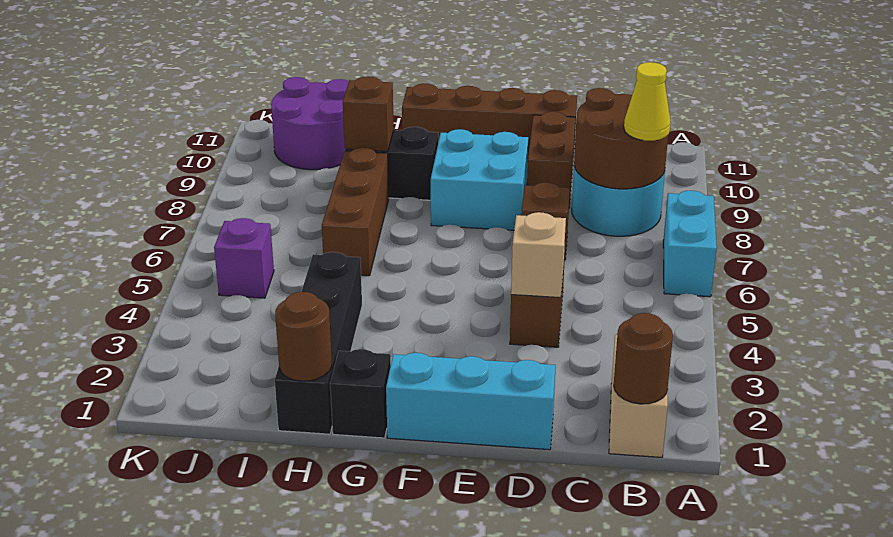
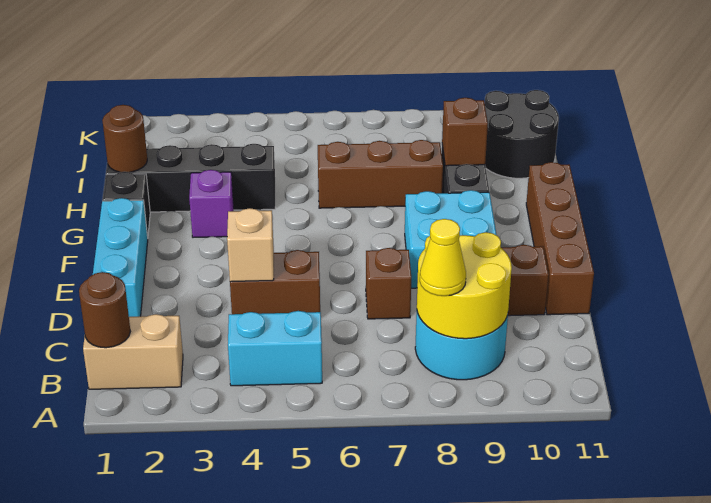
cyan brick A6:A7 level 1 -> cyan brick B4:B5 level 1
brown round brick B8:C9 level 2 -> yellow round brick B8:C9 level 2
purple round brick I10:J11 level 1 -> black round brick I10:J11 level 1
purple brick J5 level 1 -> purple brick G3 level 1

